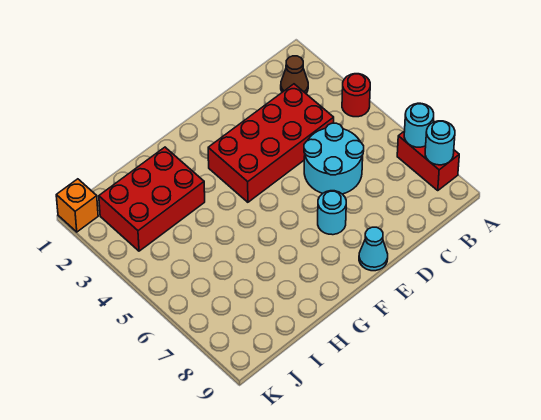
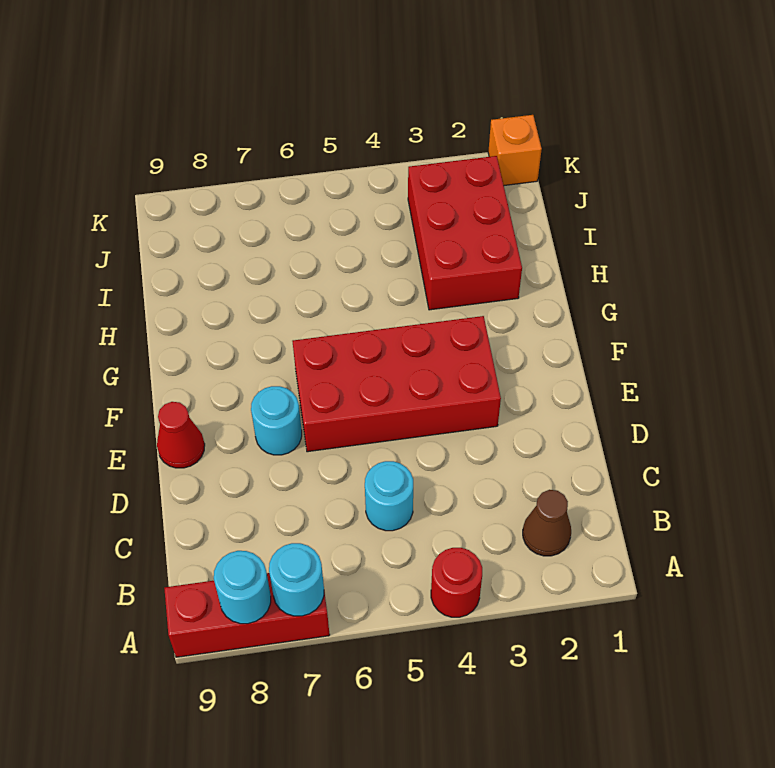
red brick A7:A8 level 1 -> red brick A7:A9 level 1
red brick C3:F4 level 1 -> red brick E3:F6 level 1
cyan round brick C5:D6 level 1 -> cyan round brick C5 level 1
cyan cone E9 level 1 -> red cone E9 level 1

